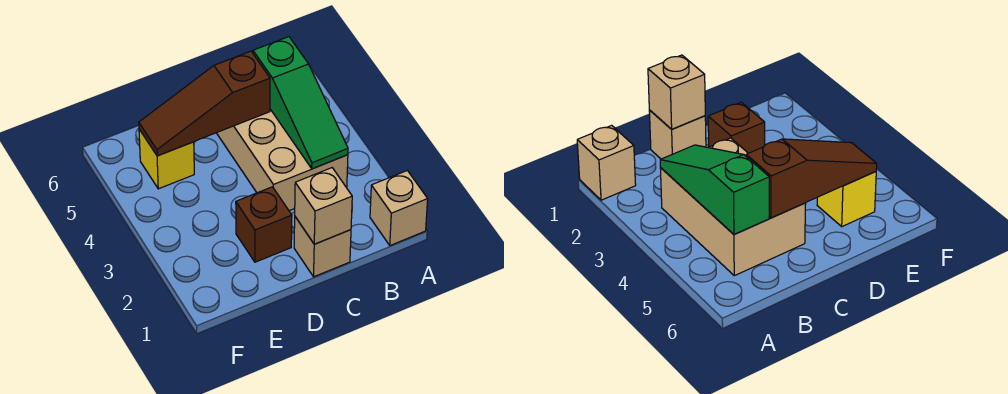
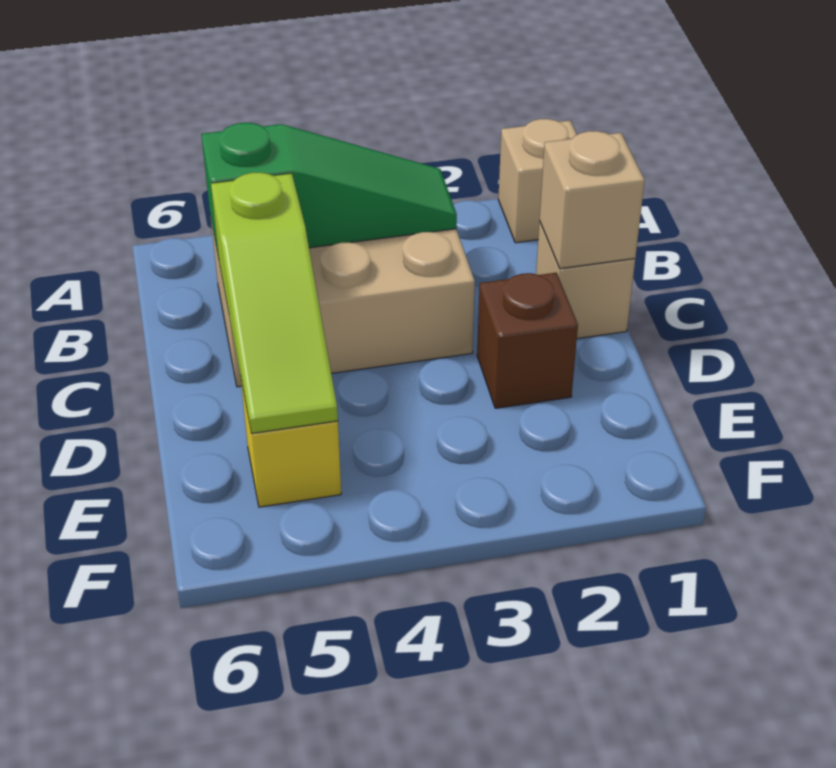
brown slope C5:E5 level 2 top C -> lime slope C5:E5 level 2 top C

